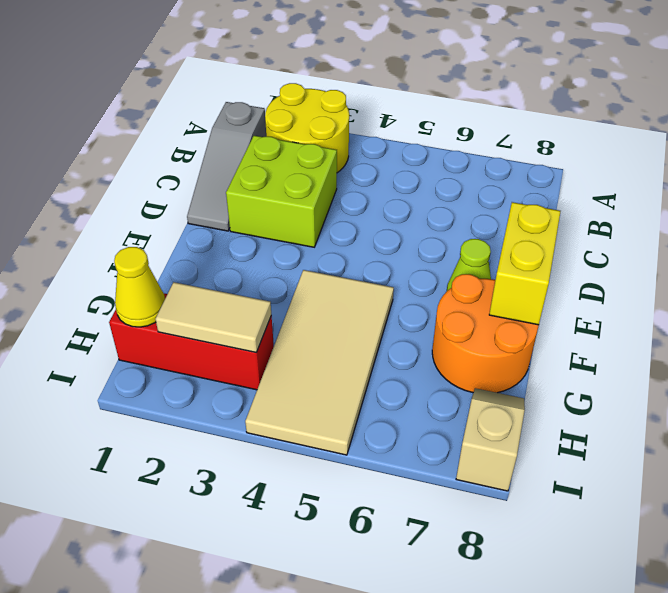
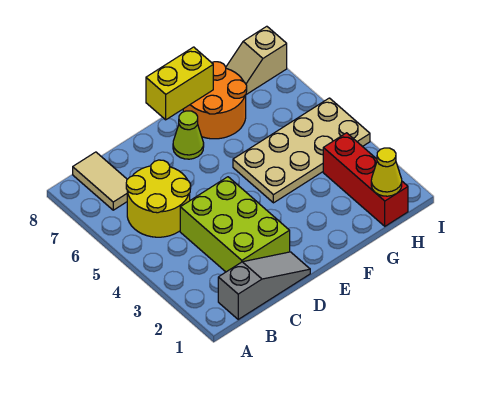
yellow round brick A2:B3 level 1 -> yellow round brick B5:C6 level 1
lime brick C2:D3 level 1 -> lime brick C2:D4 level 1
tan tile F4:I5 level 1 -> tan plate F4:I5 level 1
tan tile H2:H3 level 2 -> tan tile B7:B8 level 1

